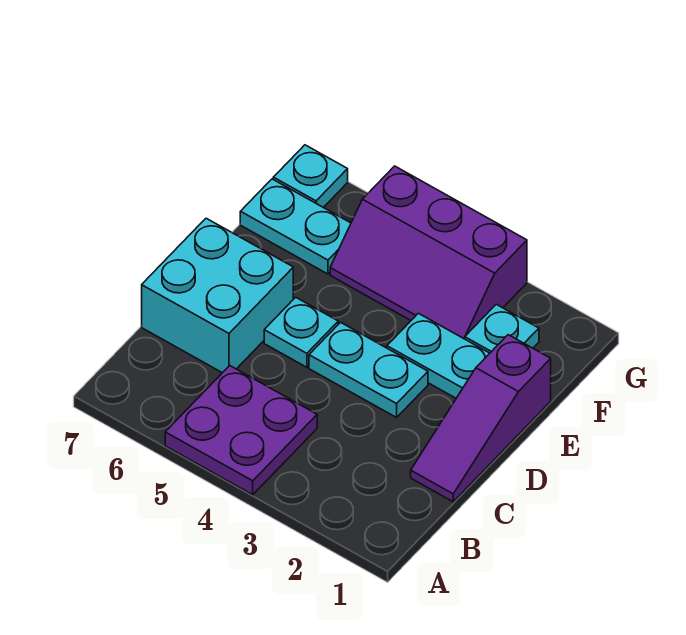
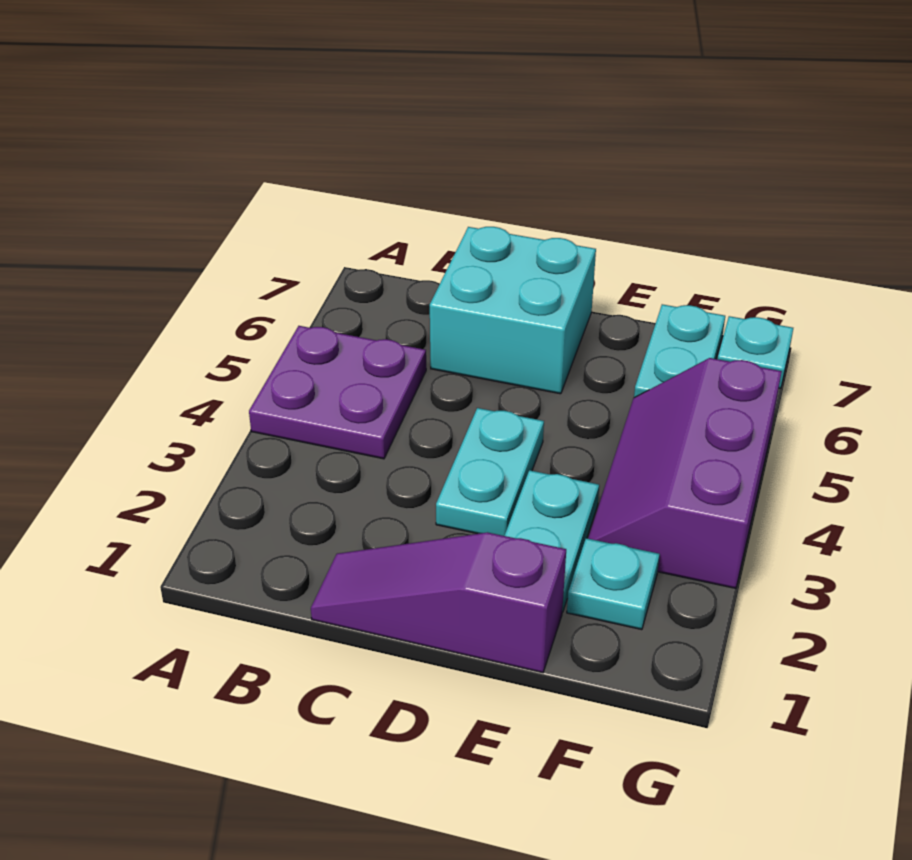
cyan plate D5 level 1 -> none

